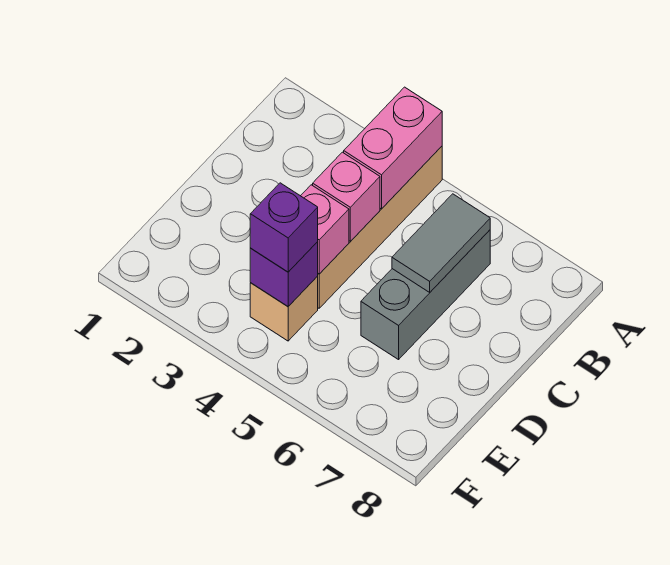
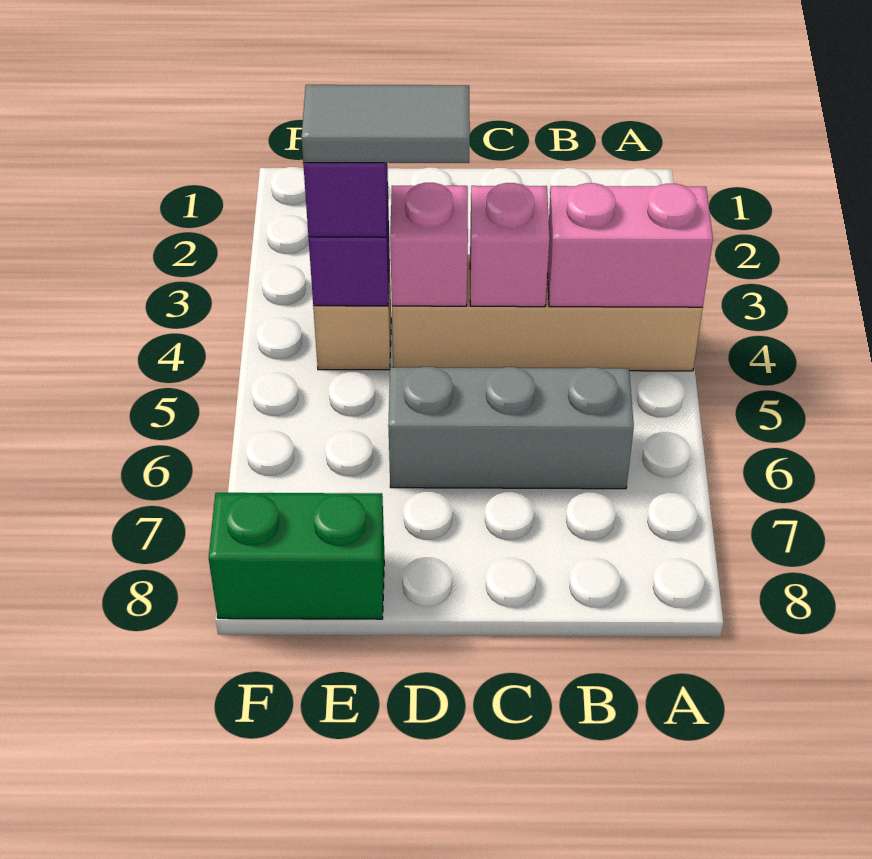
grey tile B6:C6 level 2 -> grey tile D4:E4 level 4
none -> green brick E8:F8 level 1

